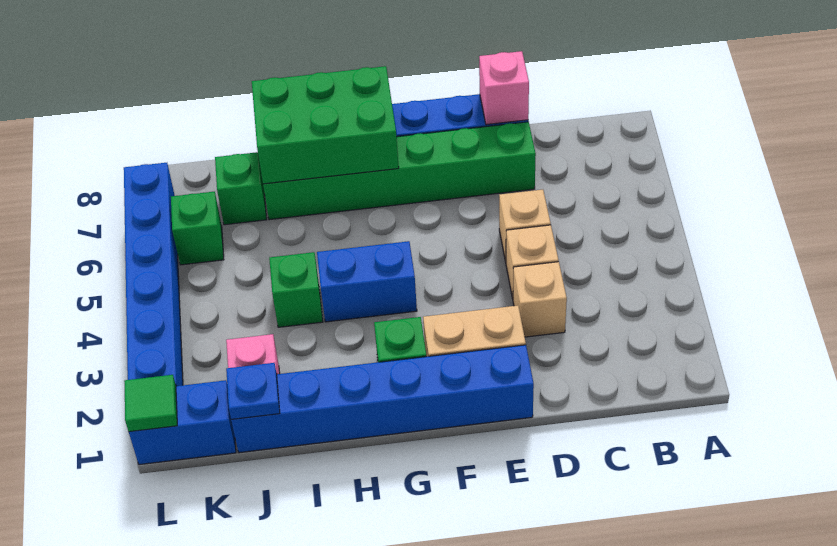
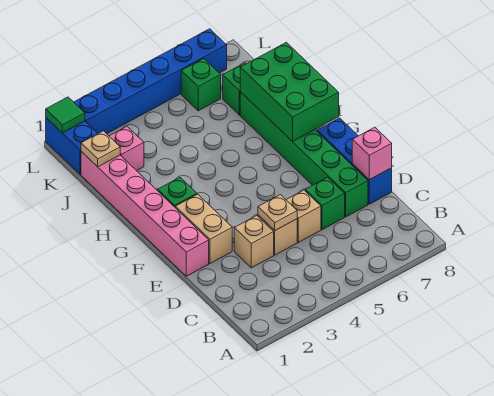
none -> tan plate D4 level 2
blue brick E1:J1 level 1 -> pink brick E1:J1 level 1
blue brick G4:H4 level 1 -> none
green brick I4 level 1 -> green brick D6 level 1
blue plate J1 level 2 -> tan plate J1 level 2

